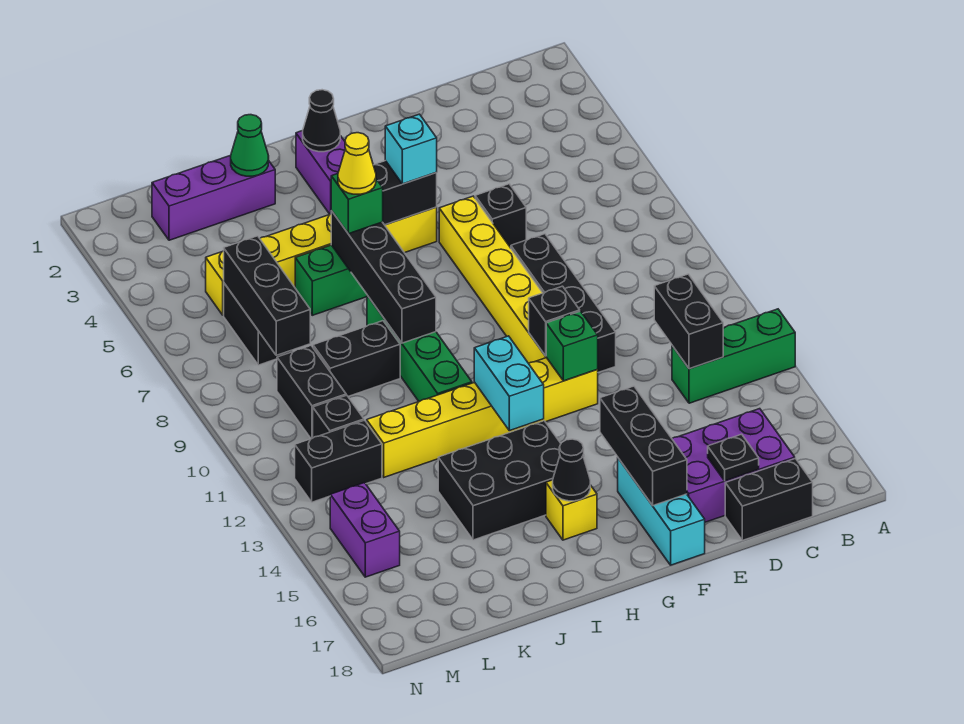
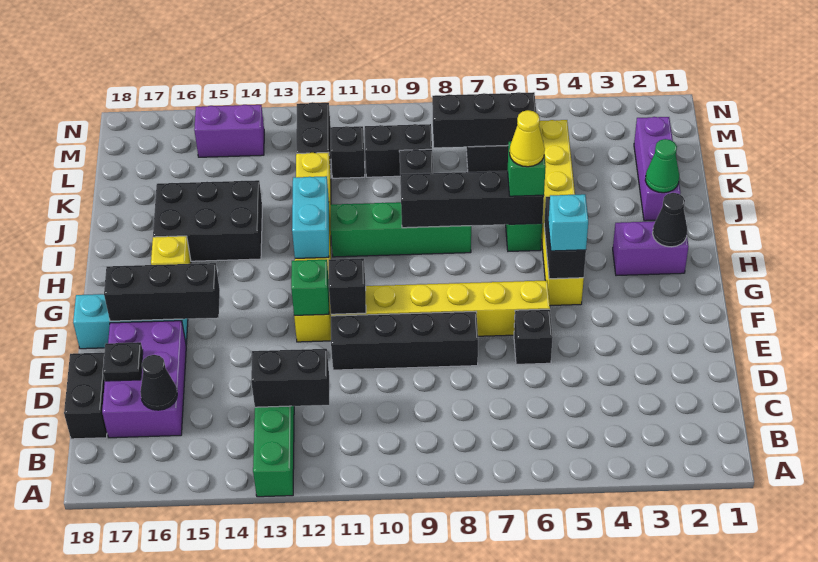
cyan brick H12:H13 level 2 -> cyan brick H12:I12 level 2
black brick H14:J15 level 1 -> black brick I14:J16 level 1
black cone H16 level 2 -> black cone C16 level 2

